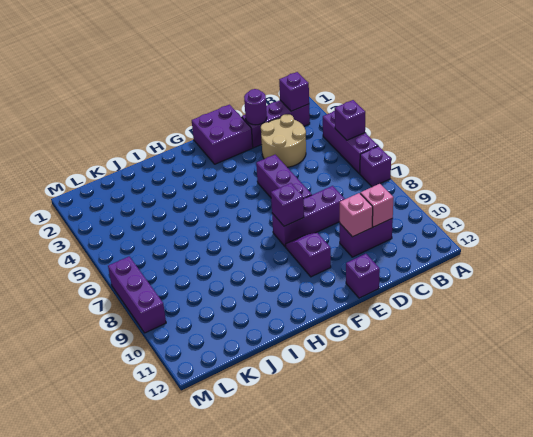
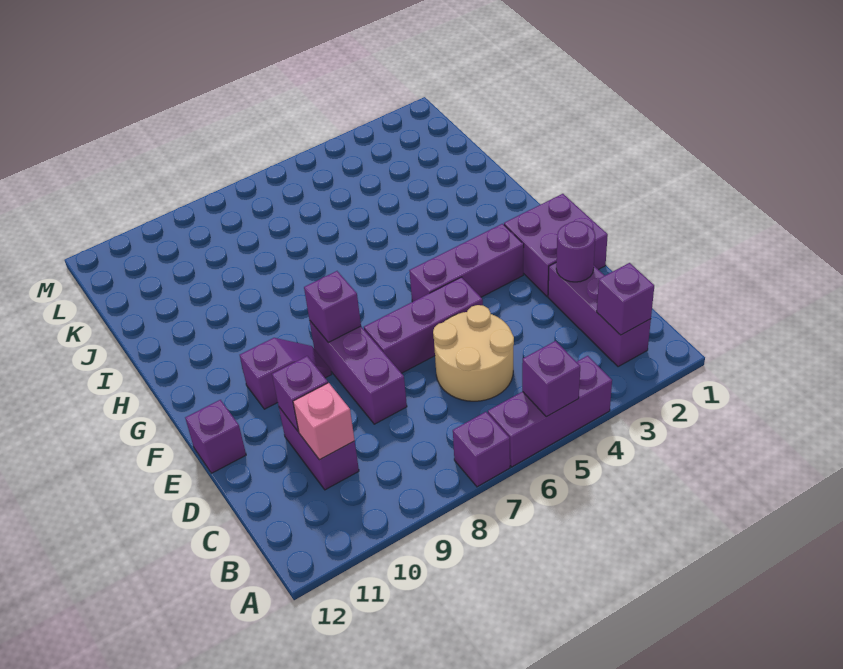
tan round brick C3:D4 level 1 -> tan round brick C5:D6 level 1
pink brick D10 level 2 -> purple brick D10 level 2
purple brick M7:M9 level 1 -> purple brick F3:F5 level 1

